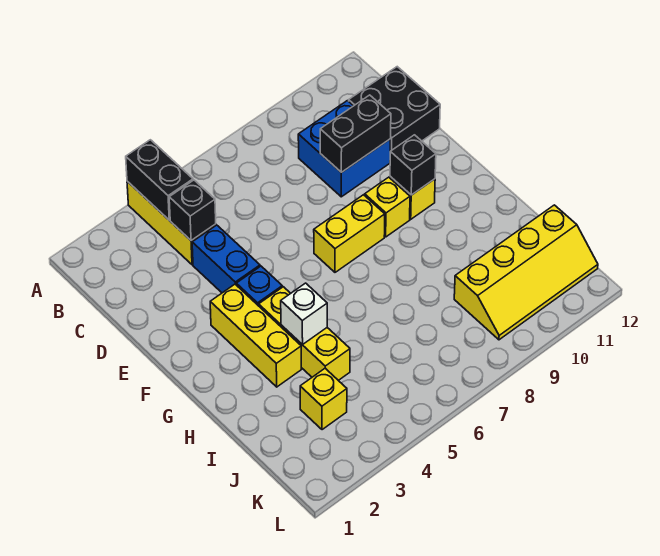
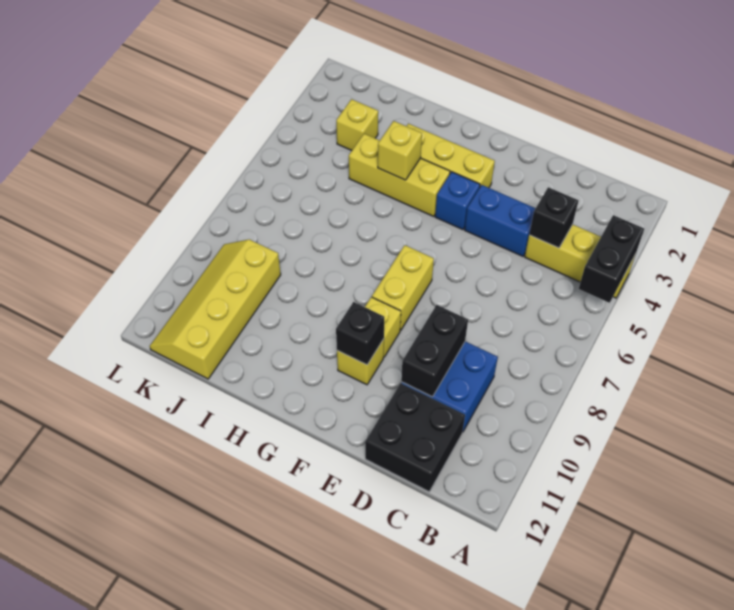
black brick A4:B4 level 2 -> black brick A4:A5 level 2
white brick H4 level 2 -> yellow brick H4 level 2

